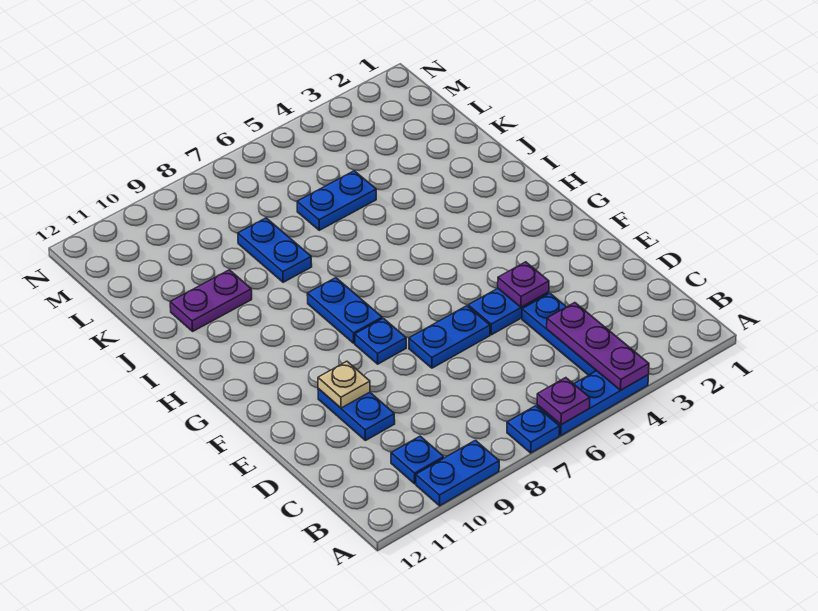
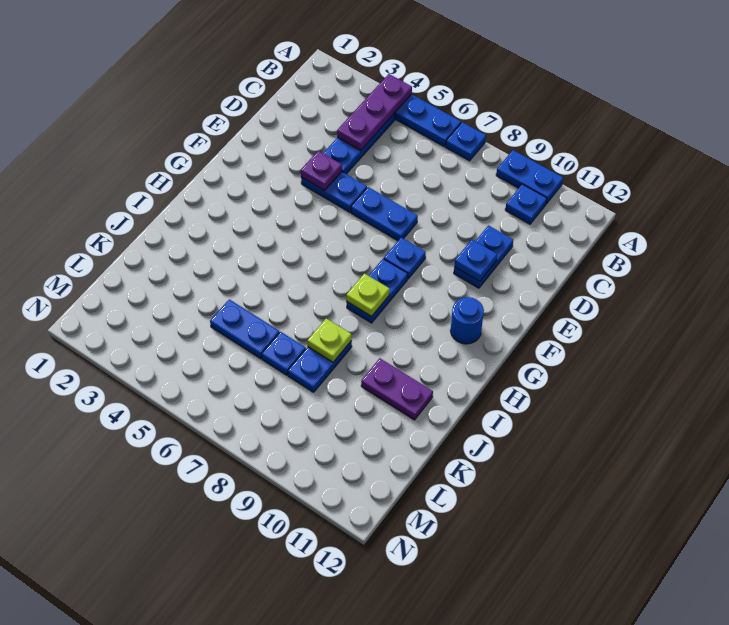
purple plate A6 level 2 -> none
tan plate E10 level 2 -> blue plate E10 level 2
none -> blue round brick G11 level 1
none -> lime plate H8 level 2
none -> lime plate J8 level 2
none -> blue plate K7 level 1

